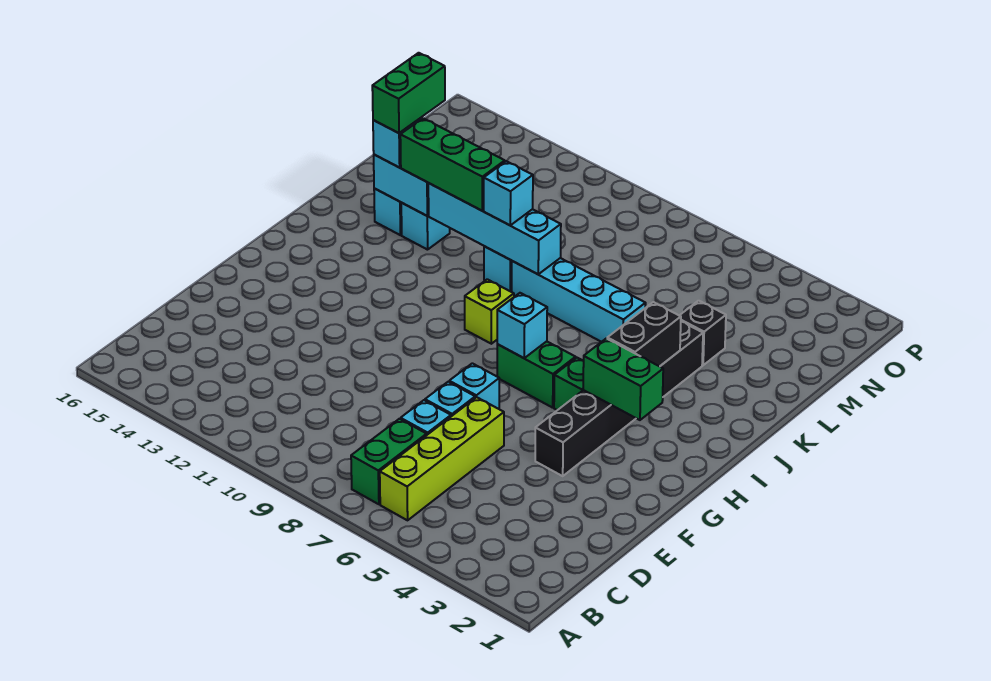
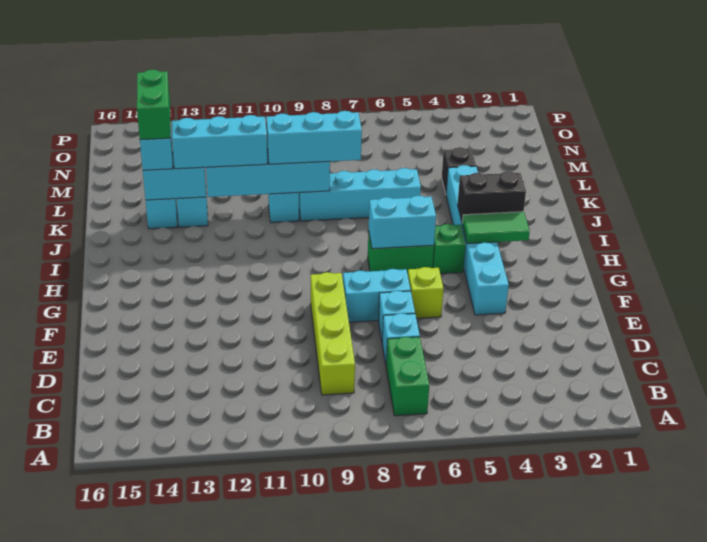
lime brick B6:E6 level 1 -> lime brick C9:F9 level 1
black brick F4:K4 level 1 -> cyan brick F4:K4 level 1
cyan brick F7 level 1 -> cyan brick F7:F8 level 1
green brick H3:H4 level 2 -> green tile H3:H4 level 2
cyan brick H7 level 2 -> cyan brick H6:H7 level 2
black brick I4:J4 level 2 -> black brick I3:I4 level 2
lime brick I9 level 1 -> lime brick F6 level 1
cyan brick K10 level 3 -> cyan brick K8:K10 level 3
green brick K11:K13 level 3 -> cyan brick K11:K13 level 3

